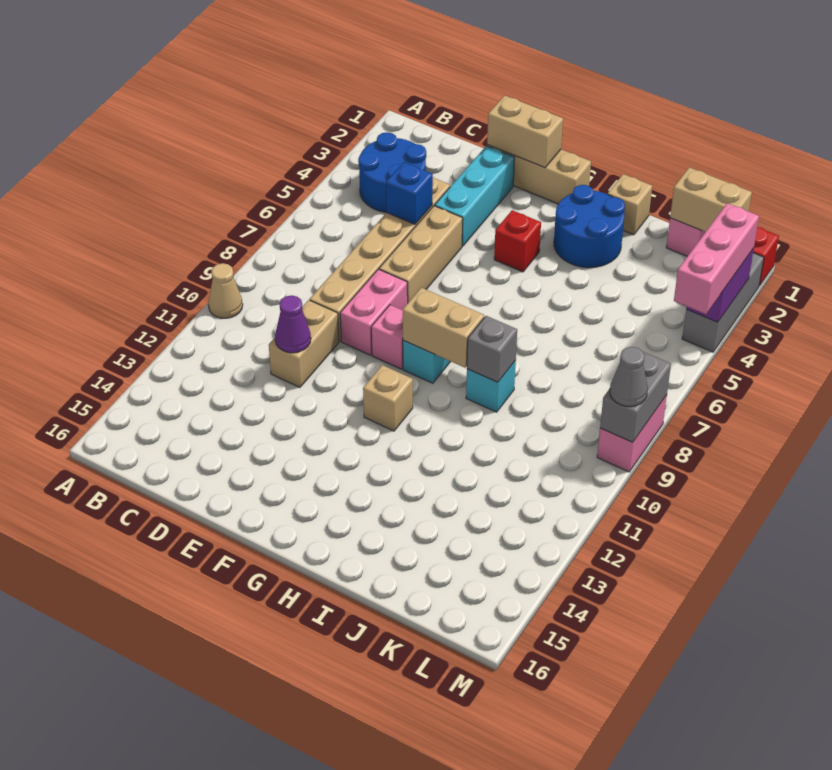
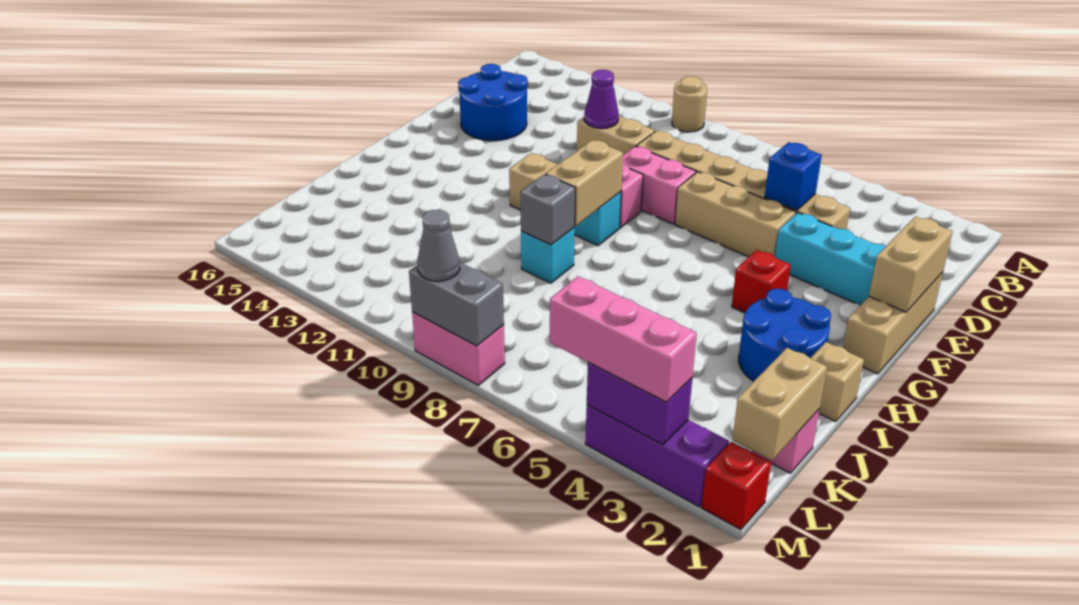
tan cone A10 level 1 -> tan round brick A10 level 1
blue round brick B3:C4 level 1 -> blue round brick D14:E15 level 1
grey brick M2:M4 level 1 -> purple brick M2:M4 level 1

